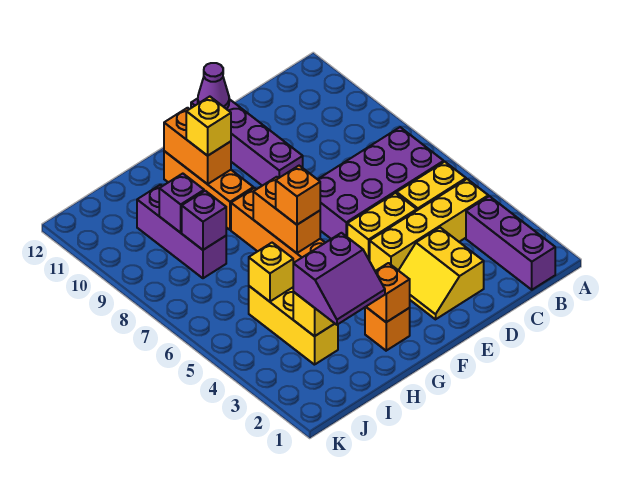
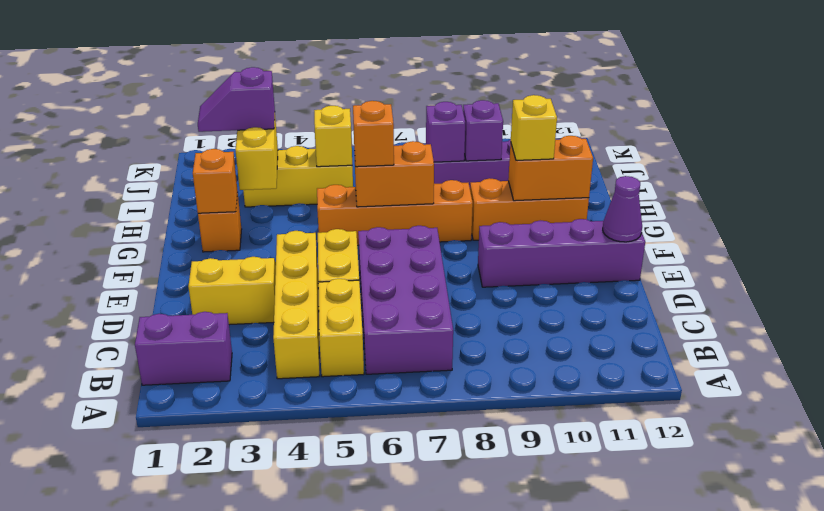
purple brick B1:B3 level 1 -> purple brick B1:B2 level 1
purple slope H2:I3 level 3 top 3 -> purple slope I2:I3 level 3 top 3

